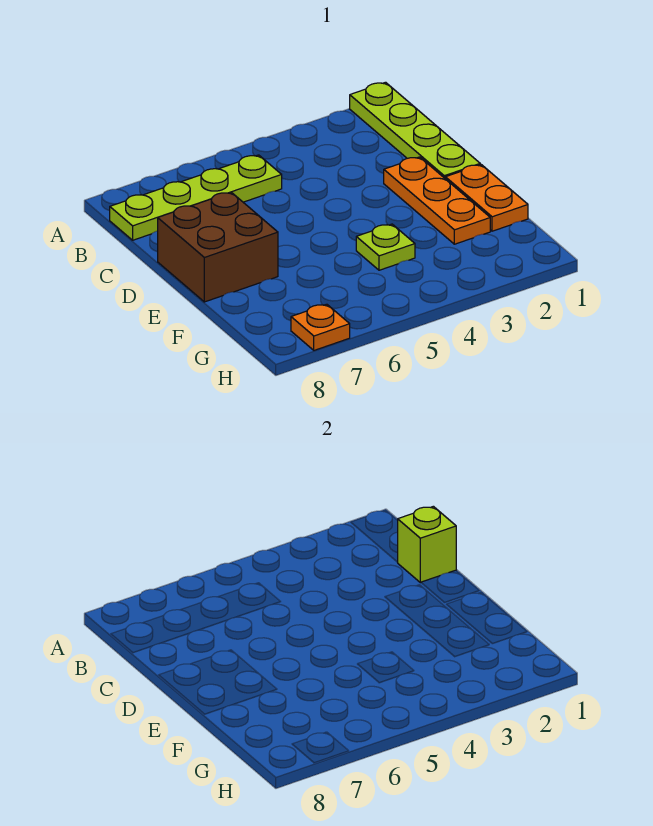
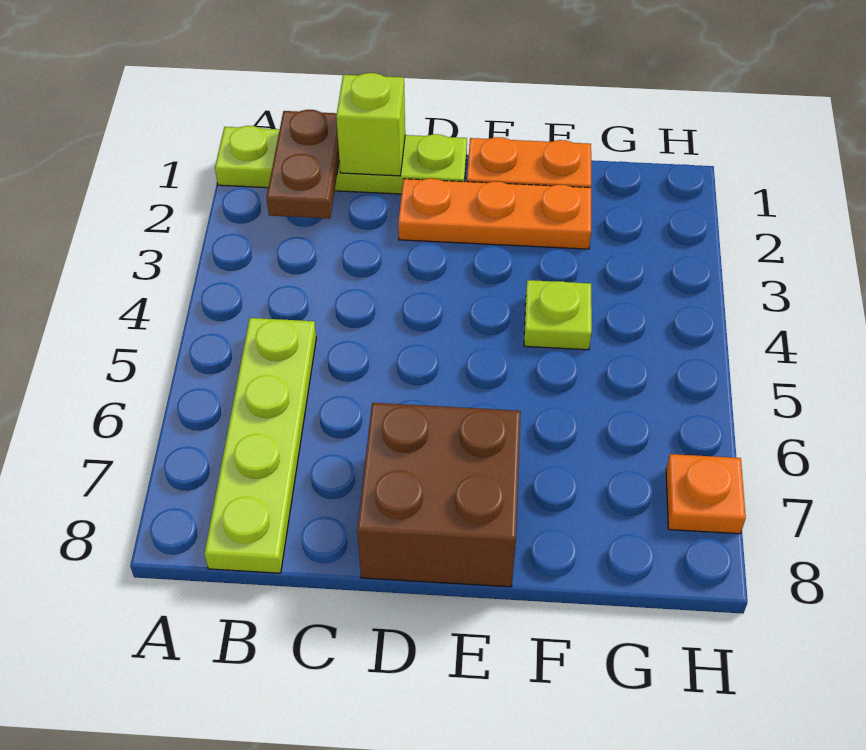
none -> brown plate B1:B2 level 2

